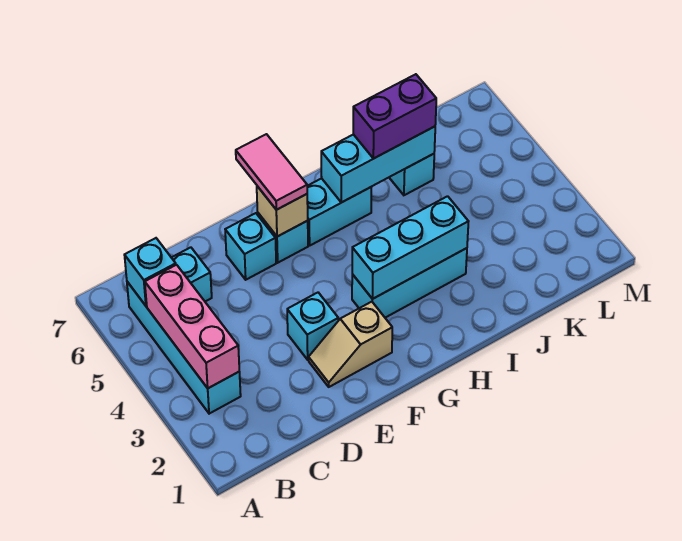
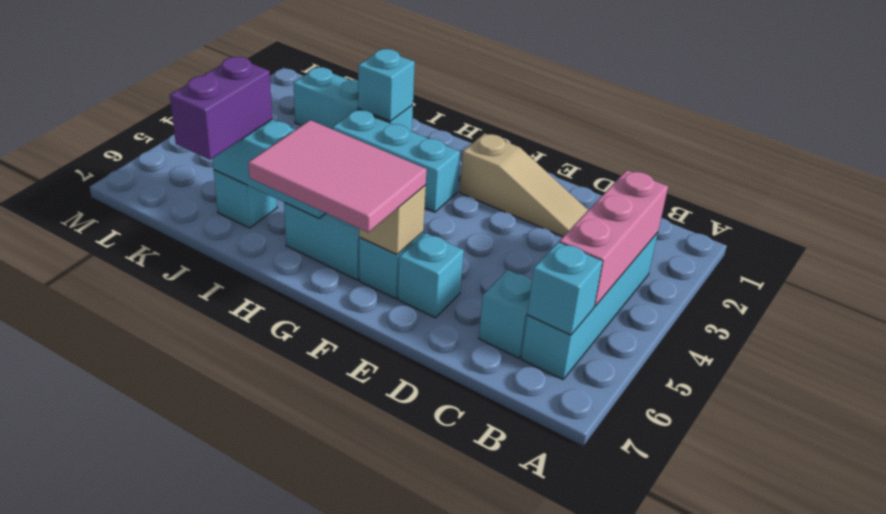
tan slope E2:F2 level 1 top F -> tan slope D2:F2 level 1 top F
cyan brick E3 level 1 -> cyan brick I2 level 2
pink tile F6:F7 level 3 -> pink tile F6:H7 level 3
cyan brick G3:I3 level 2 -> cyan brick I2:K2 level 1
purple brick I6:J6 level 3 -> purple brick J6:J7 level 3

